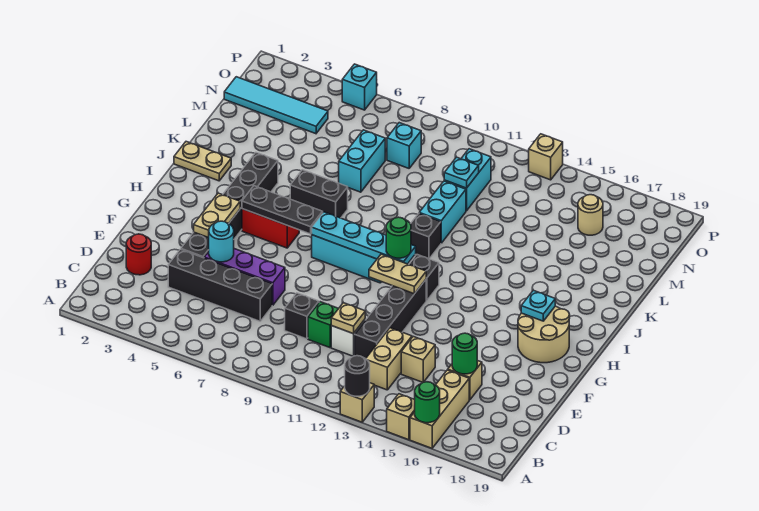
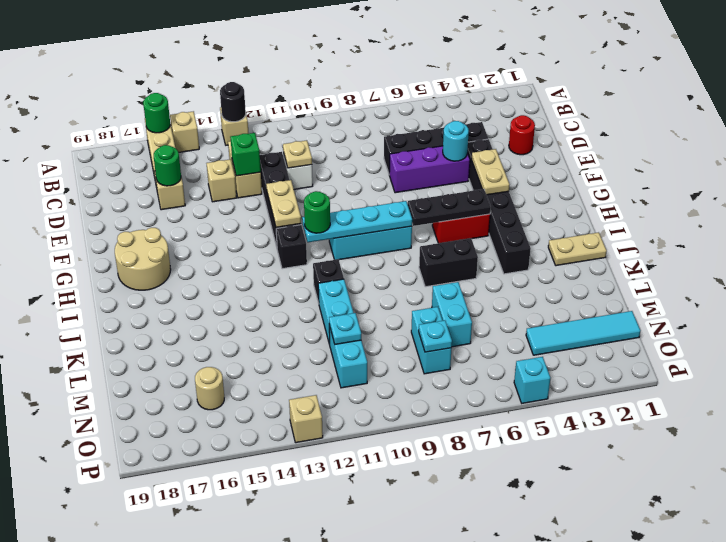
black brick D9 level 1 -> none
green brick D10 level 1 -> green brick D13 level 2
tan plate G11:G12 level 2 -> tan plate F12:G12 level 2
cyan plate H17 level 2 -> cyan plate N8 level 2
cyan brick N8 level 1 -> cyan brick M8:N8 level 1

